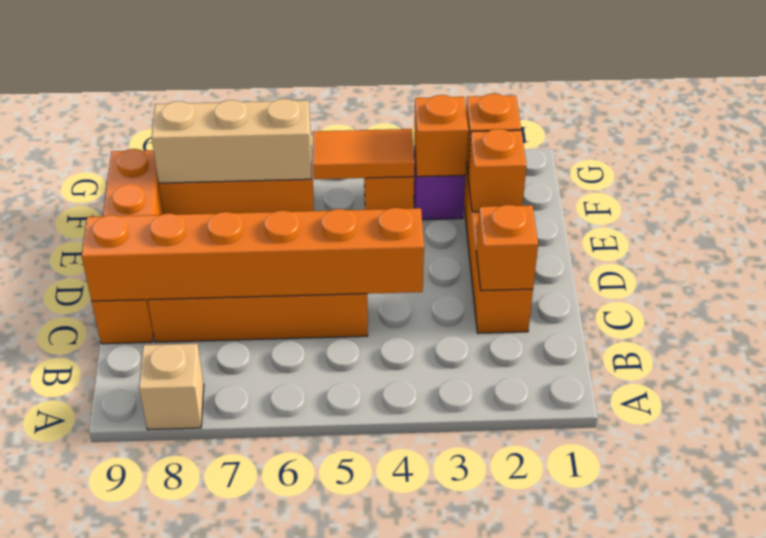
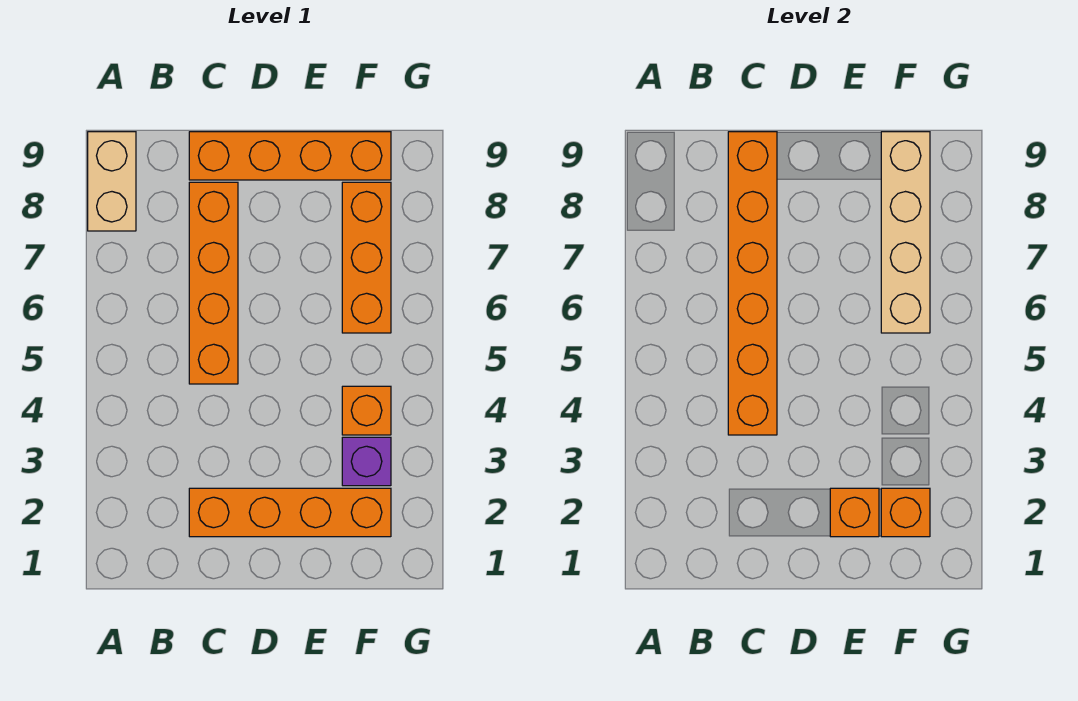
tan brick A8 level 1 -> tan brick A8:A9 level 1
orange brick C2 level 2 -> none
orange brick F3 level 2 -> none
orange tile F4:F5 level 2 -> none
tan brick F6:F8 level 2 -> tan brick F6:F9 level 2

